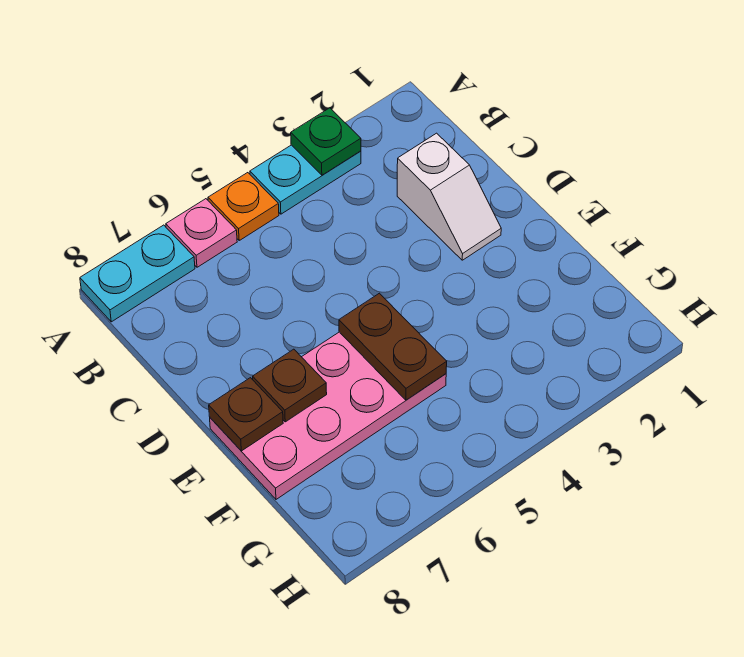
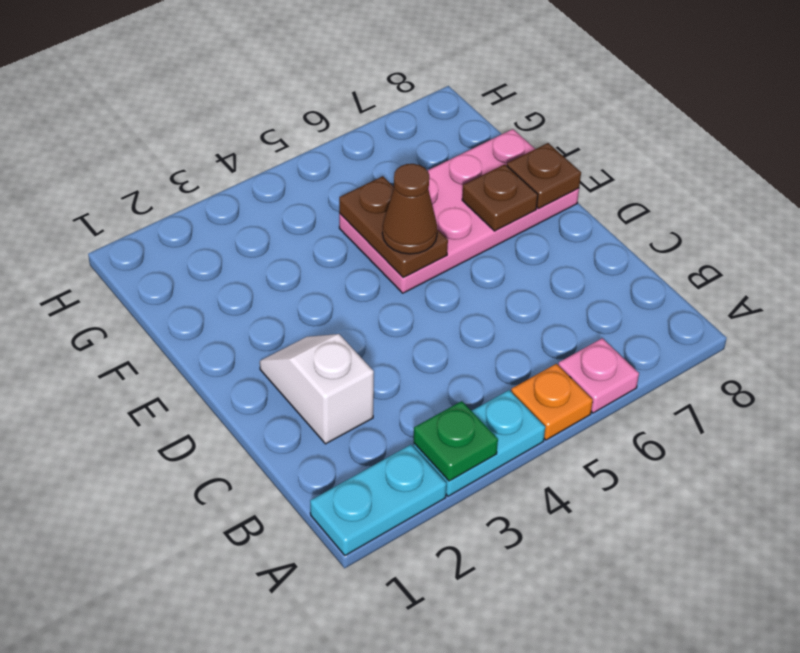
cyan plate A7:A8 level 1 -> cyan plate A1:A2 level 1
none -> brown cone E5 level 3

